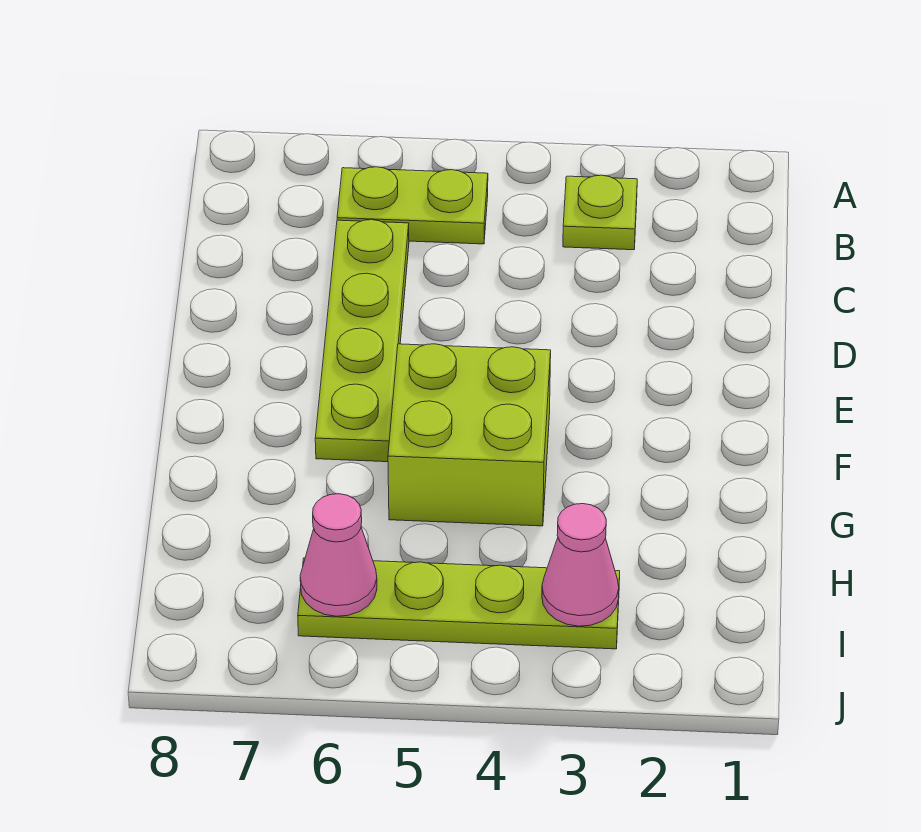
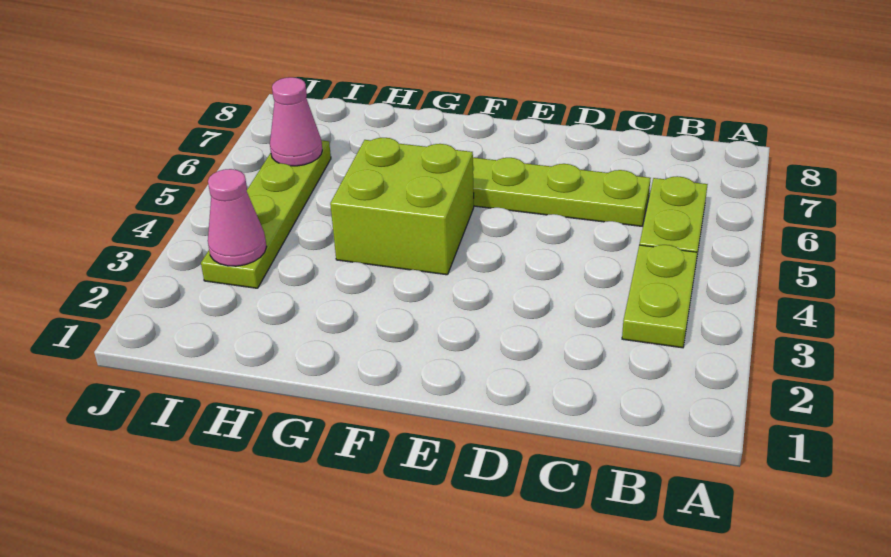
lime plate B3 level 1 -> lime plate B3:B4 level 1

